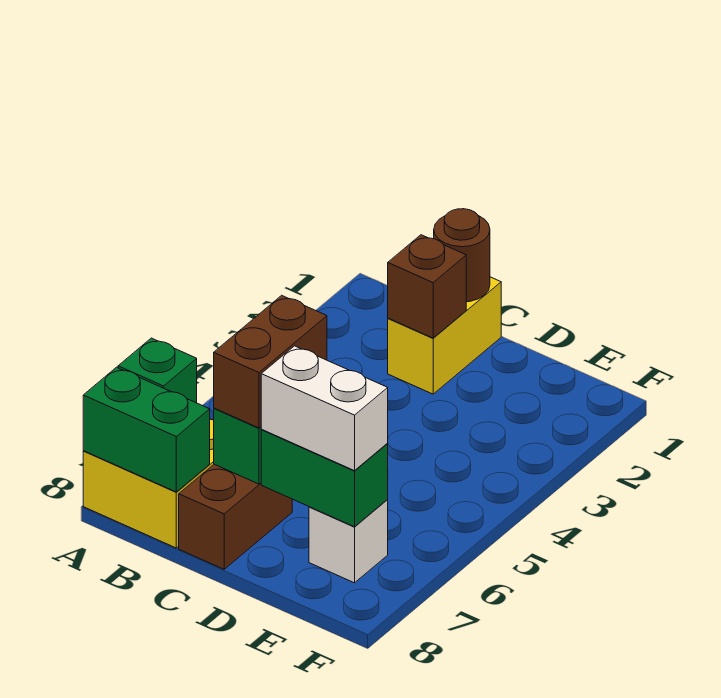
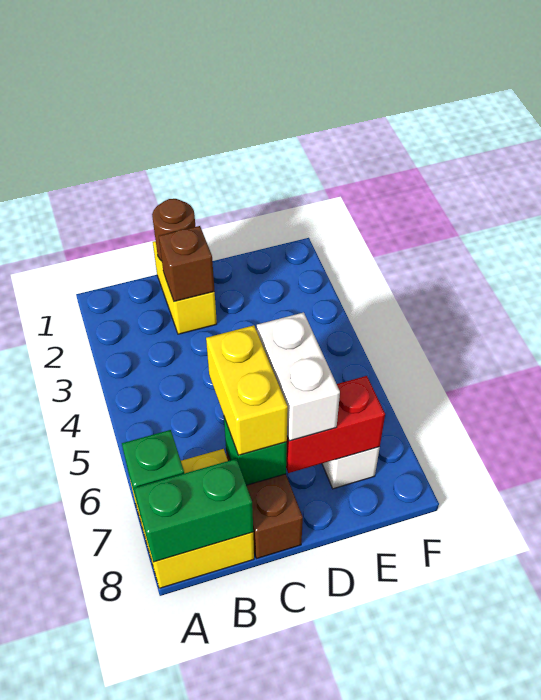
brown brick C6:C7 level 3 -> yellow brick C6:C7 level 3
green brick D7:E7 level 2 -> red brick D7:E7 level 2
white brick D7:E7 level 3 -> white brick D6:D7 level 3

